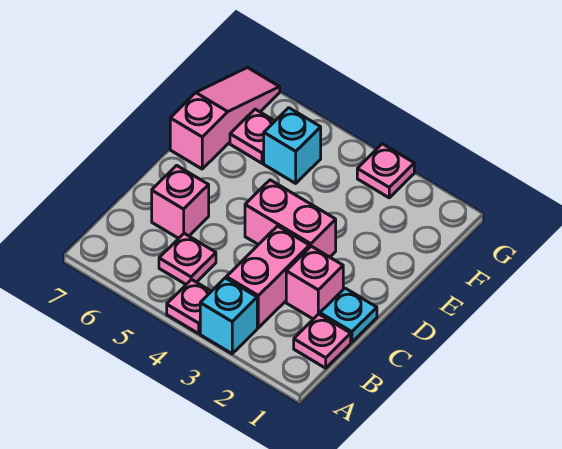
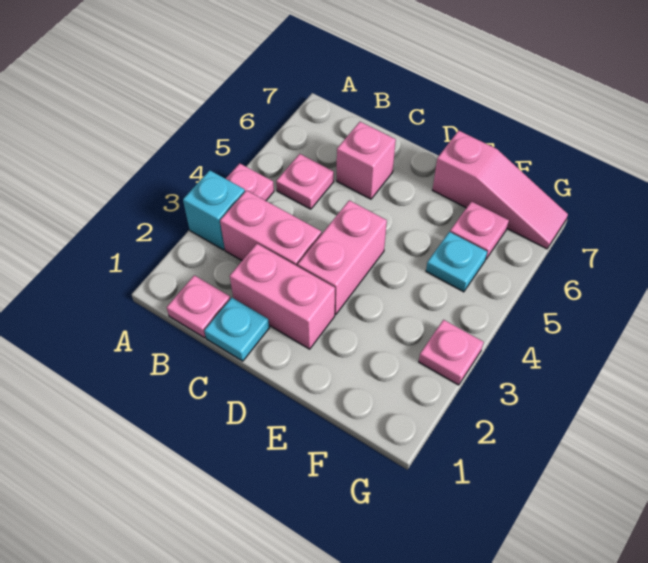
pink brick C2 level 1 -> pink brick C2:D2 level 1
cyan brick F5 level 1 -> cyan plate F5 level 1

